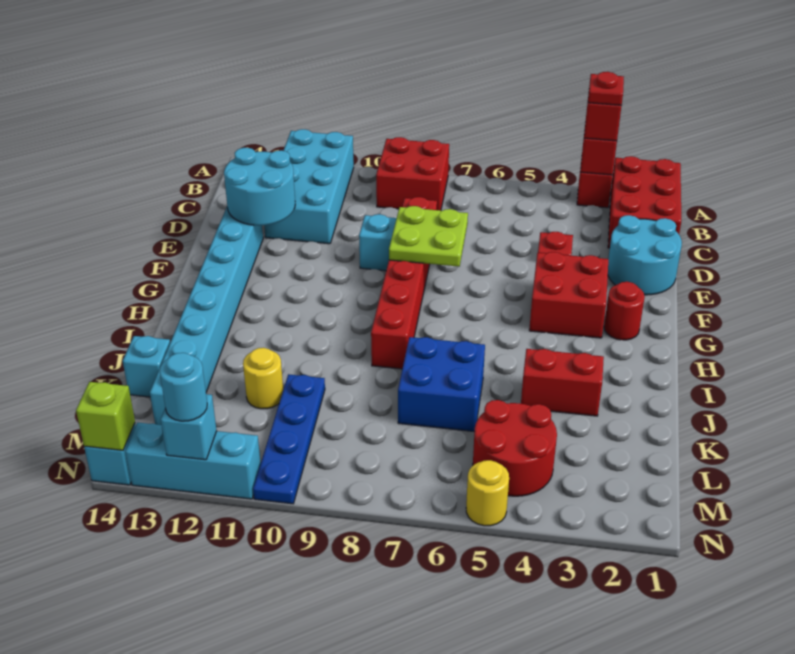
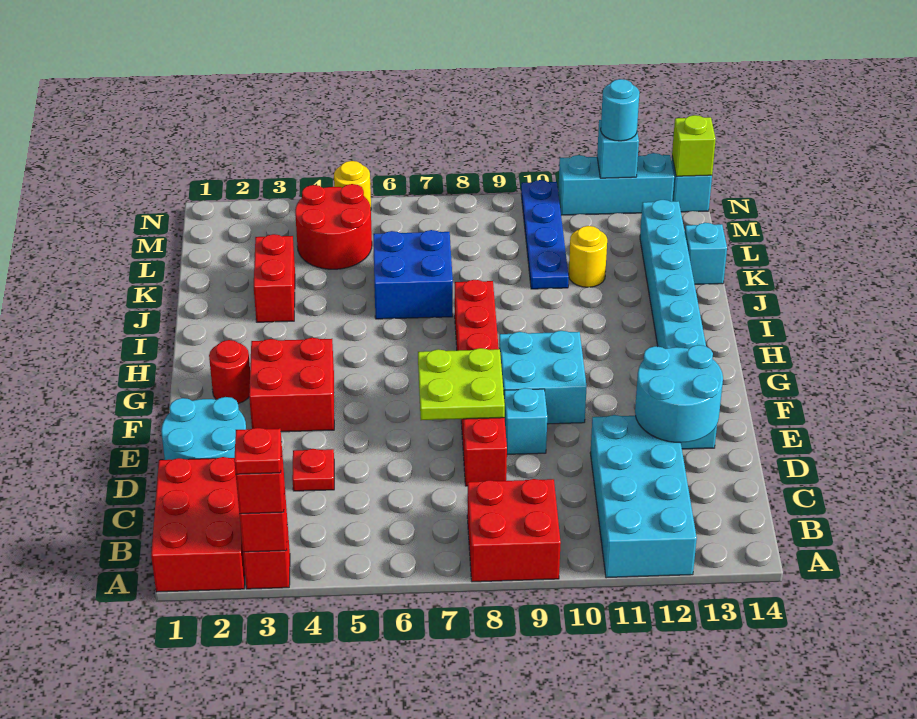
none -> cyan brick F9:G10 level 1
red brick J3:J4 level 1 -> red brick J3:K3 level 1

